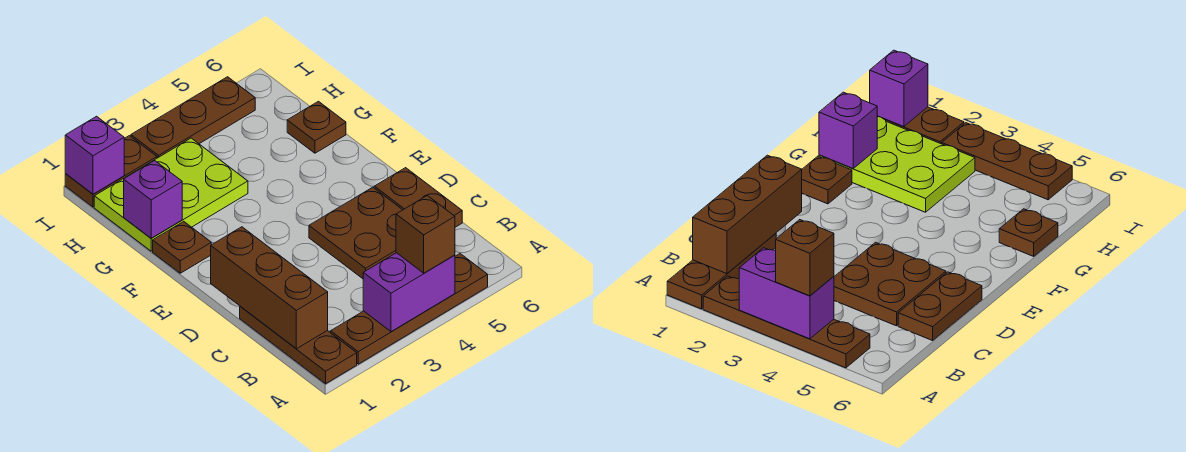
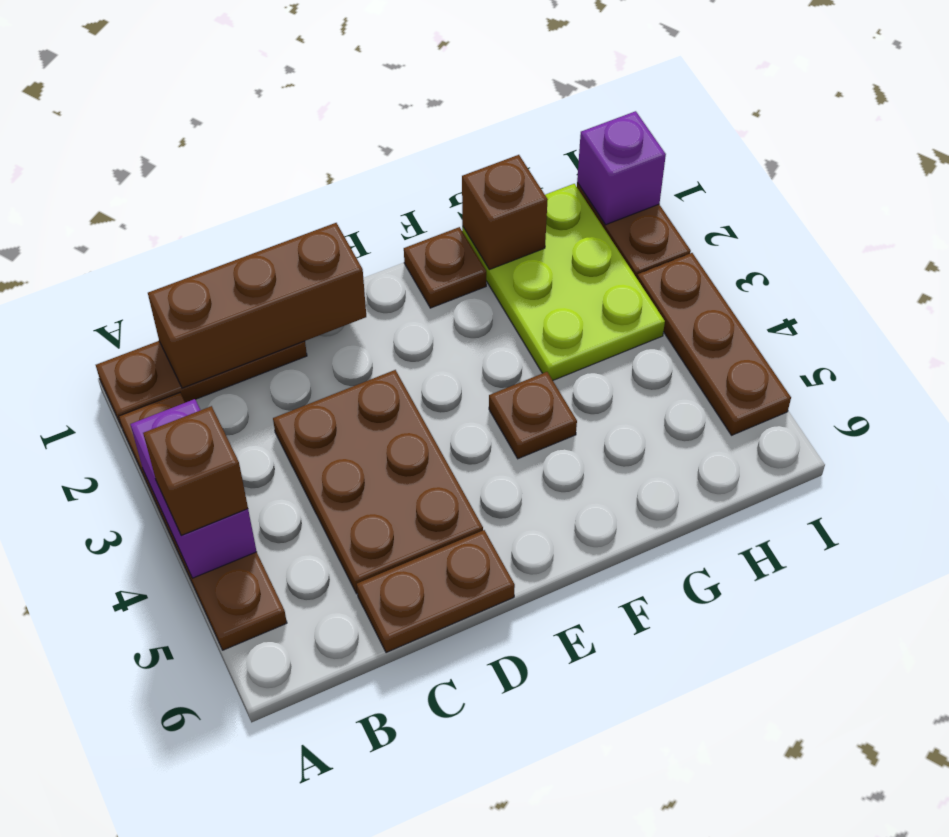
brown plate C4:D5 level 1 -> brown plate C3:D5 level 1
purple brick G1 level 2 -> brown brick G1 level 2
brown plate G6 level 1 -> brown plate F4 level 1

